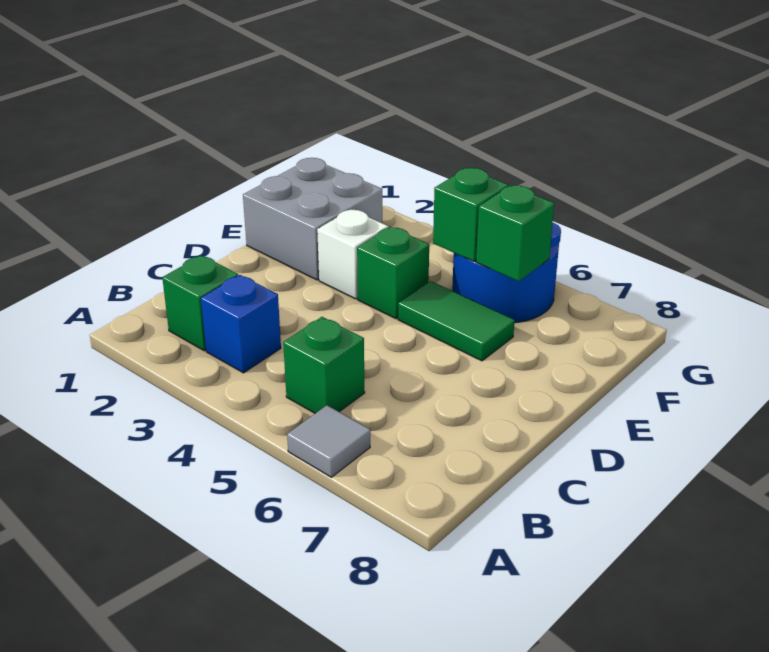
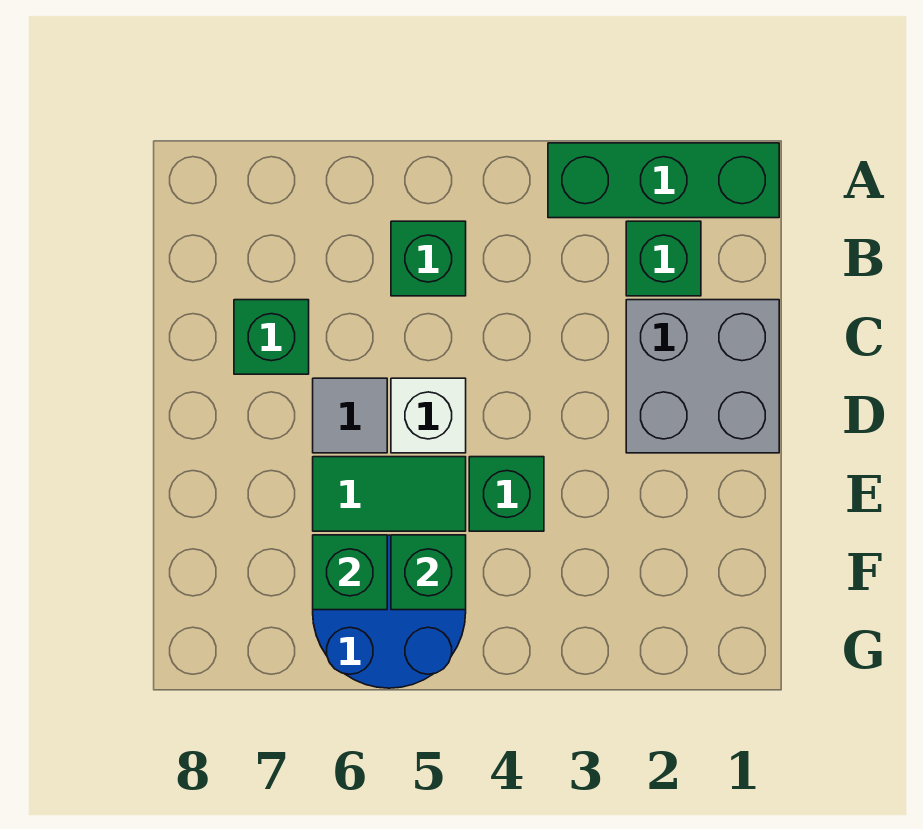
none -> green brick A1:A3 level 1
grey tile A6 level 1 -> grey tile D6 level 1
blue brick B3 level 1 -> none
none -> green brick C7 level 1
grey brick E1:F2 level 1 -> grey brick C1:D2 level 1
white brick E3 level 1 -> white brick D5 level 1

